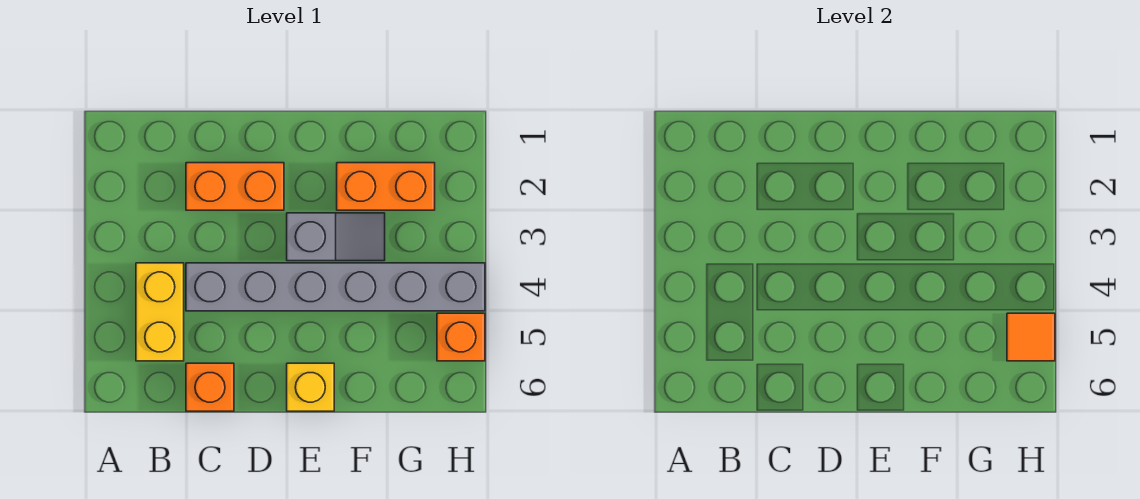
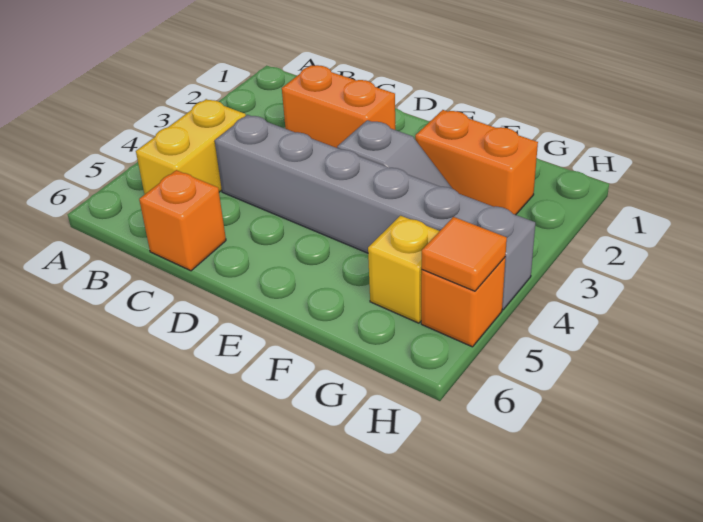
yellow brick E6 level 1 -> yellow brick G5 level 1

